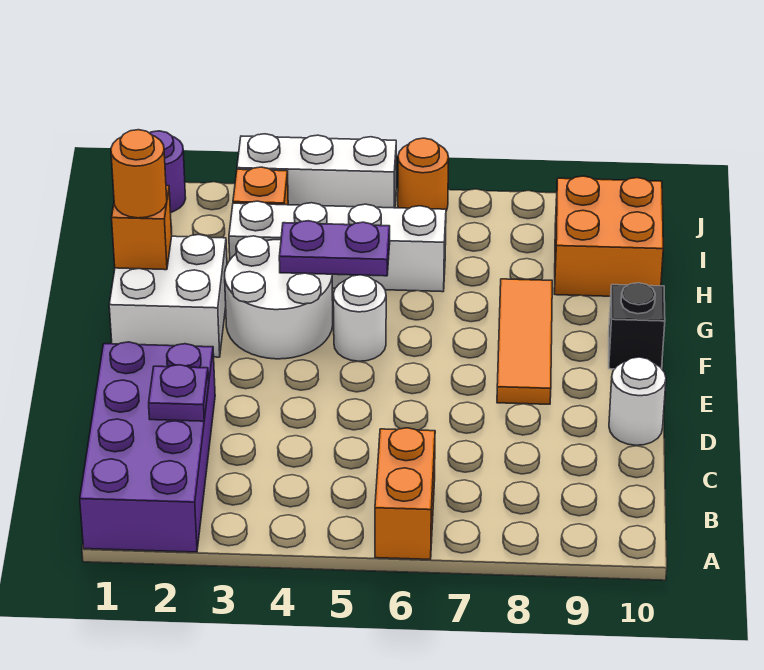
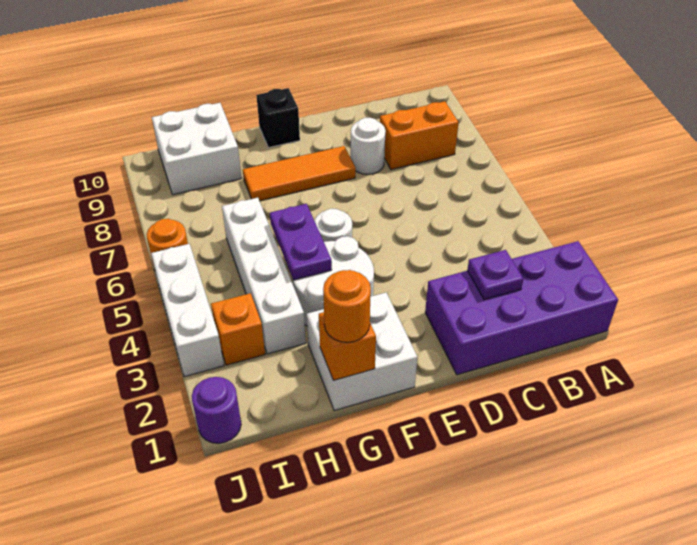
orange brick A6:B6 level 1 -> orange brick B8:C8 level 1
white round brick D10 level 1 -> white round brick D8 level 1
orange brick H9:I10 level 1 -> white brick H9:I10 level 1

